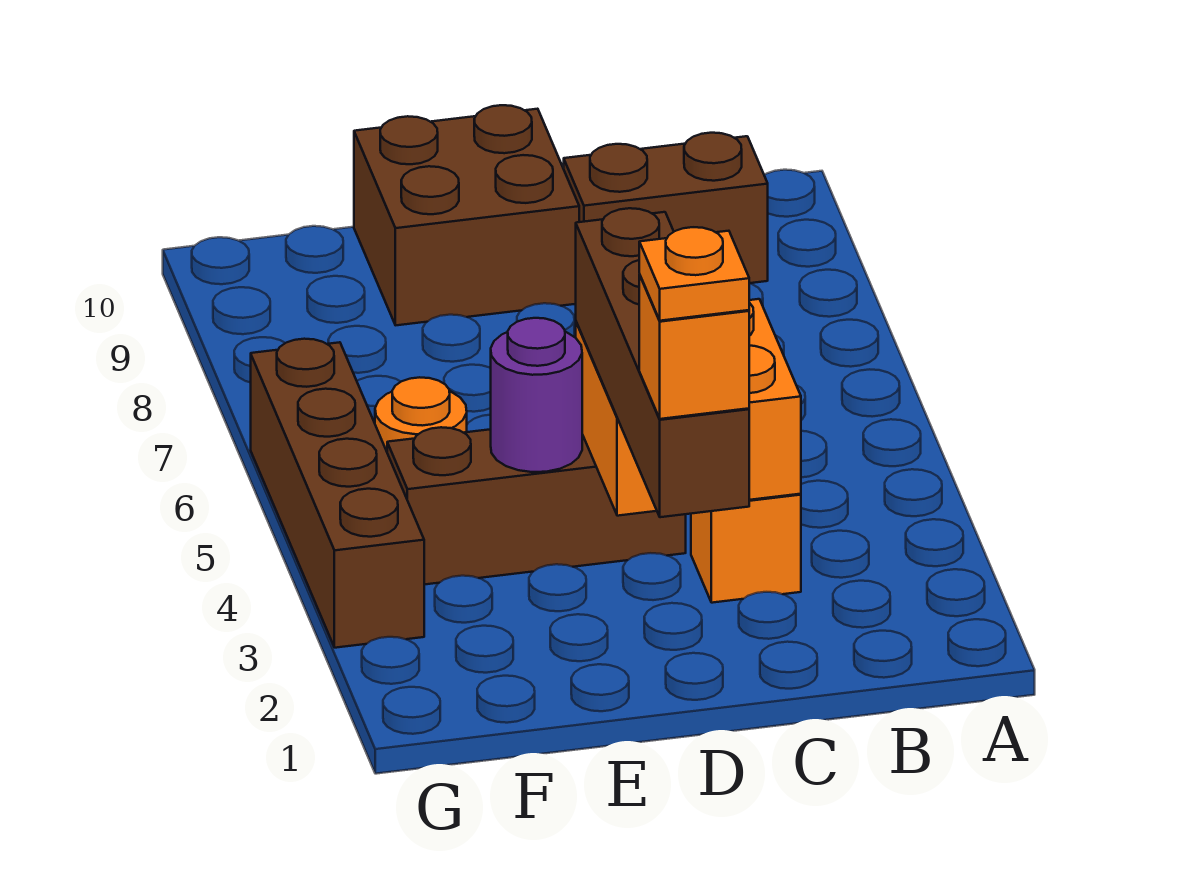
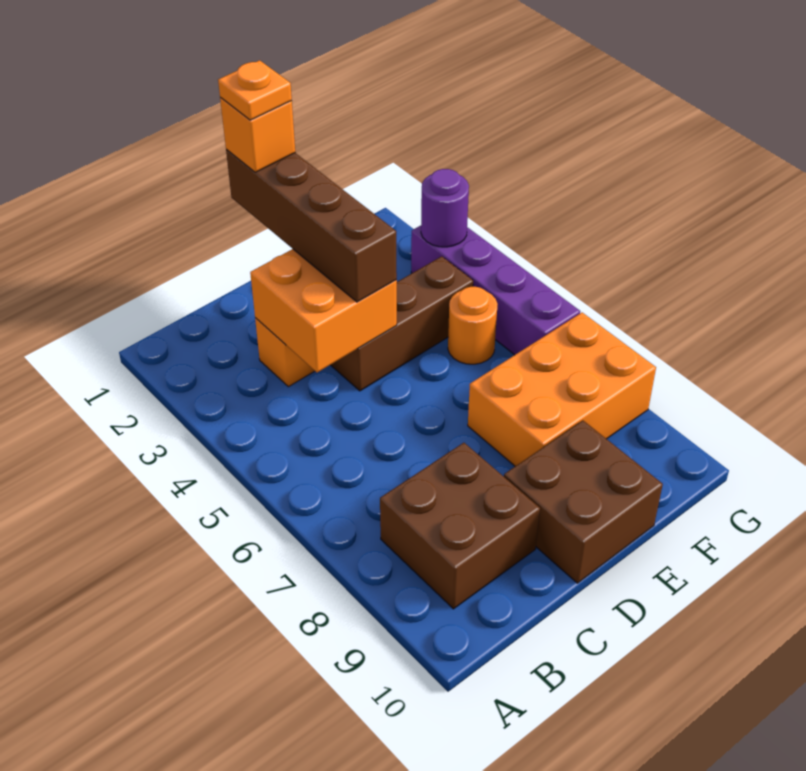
brown brick B9:C9 level 1 -> brown brick B8:C9 level 1
purple round brick E4 level 2 -> purple round brick G3 level 2
none -> orange brick E7:G8 level 1
brown brick G3:G6 level 1 -> purple brick G3:G6 level 1

